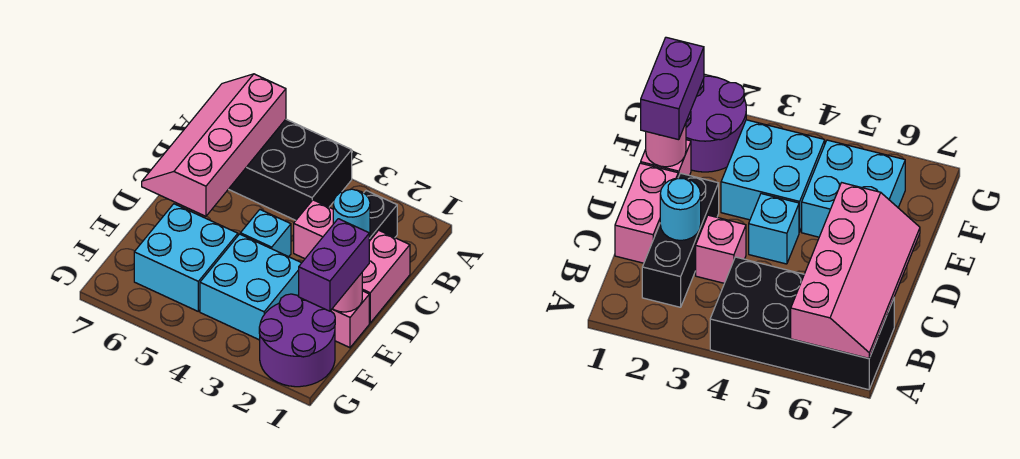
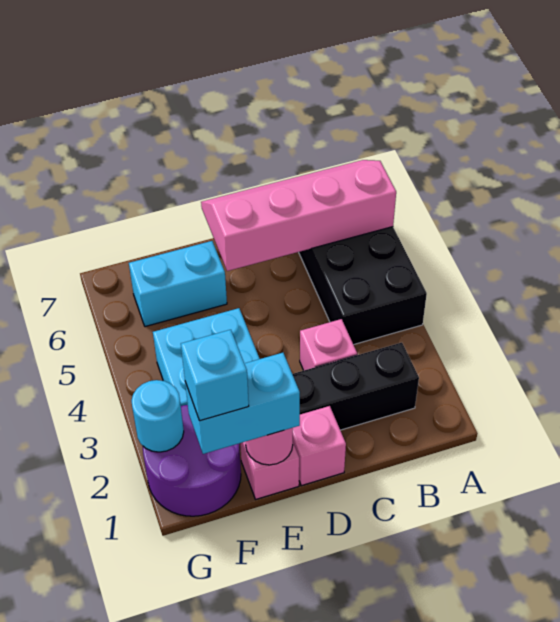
pink brick C1:D1 level 1 -> pink brick D1 level 1
cyan round brick C2 level 2 -> cyan round brick G2 level 2
cyan brick D4 level 1 -> cyan brick F1 level 4
purple brick E1:F1 level 3 -> cyan brick E1:F1 level 3
cyan brick E5:F6 level 1 -> cyan brick E6:F6 level 1

